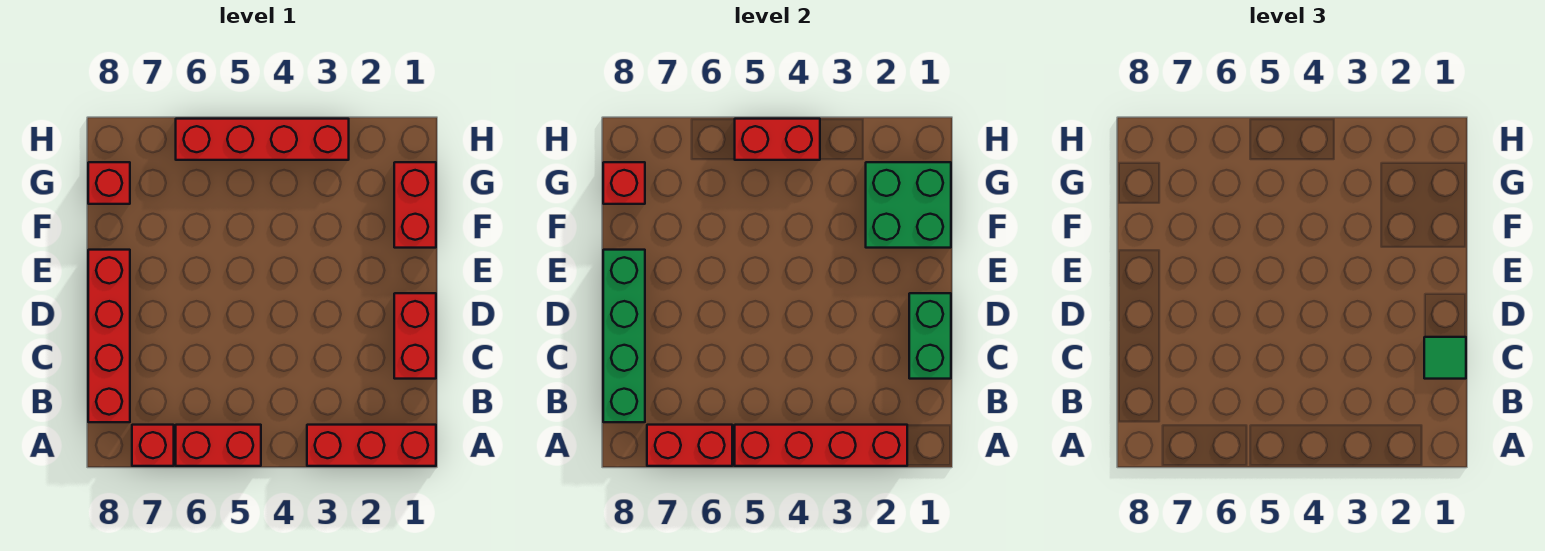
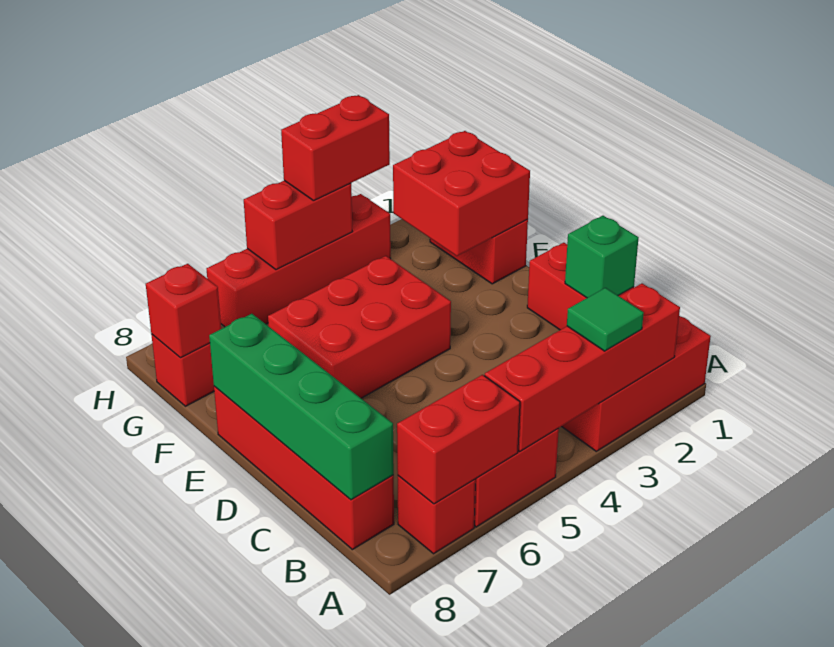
green brick C1:D1 level 2 -> green brick C1 level 2
green tile C1 level 3 -> green tile A3 level 3
none -> red brick E4:F6 level 1
green brick F1:G2 level 2 -> red brick F1:G2 level 2
none -> red brick H3:H4 level 3

